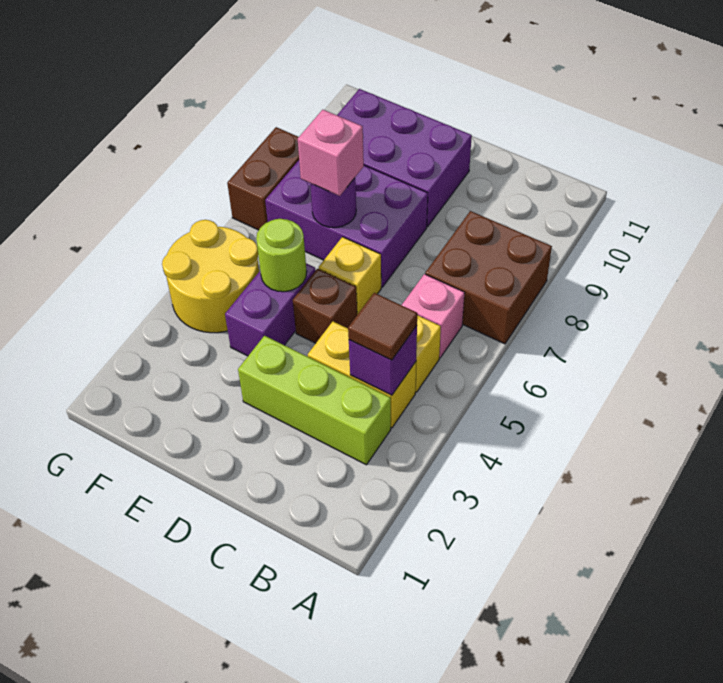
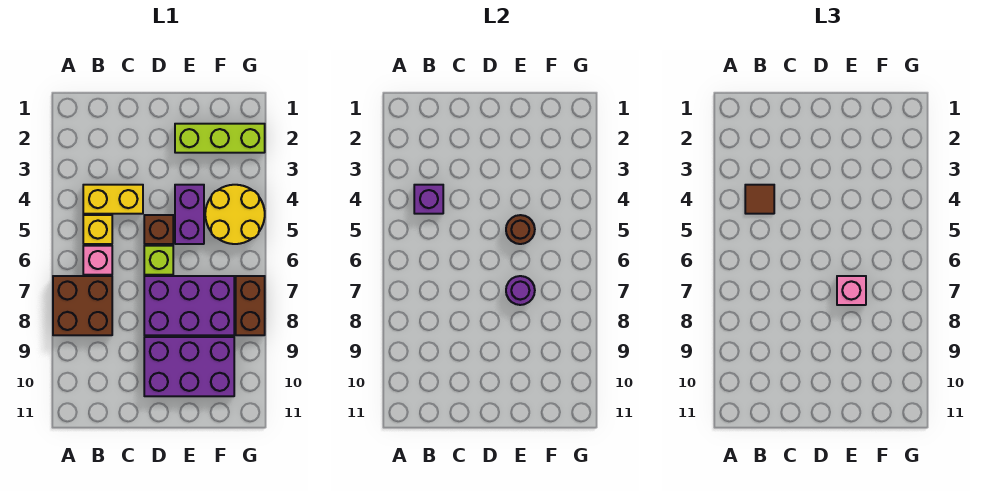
lime brick B3:D3 level 1 -> lime brick E2:G2 level 1
yellow brick D6 level 1 -> lime brick D6 level 1
lime round brick E5 level 2 -> brown round brick E5 level 2

